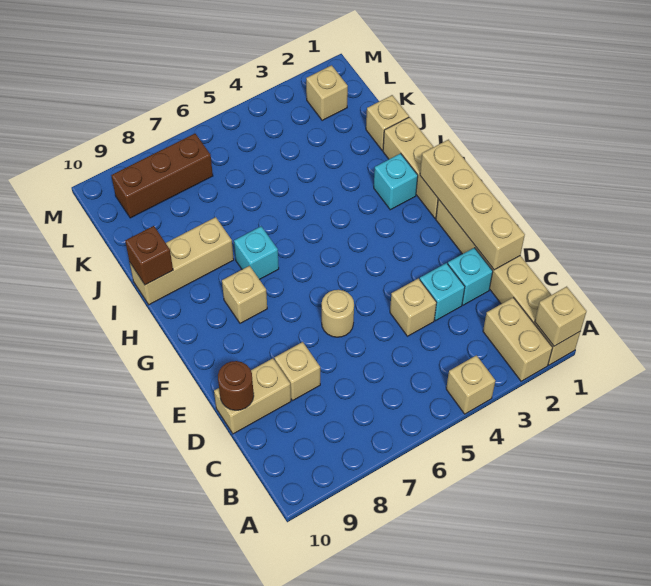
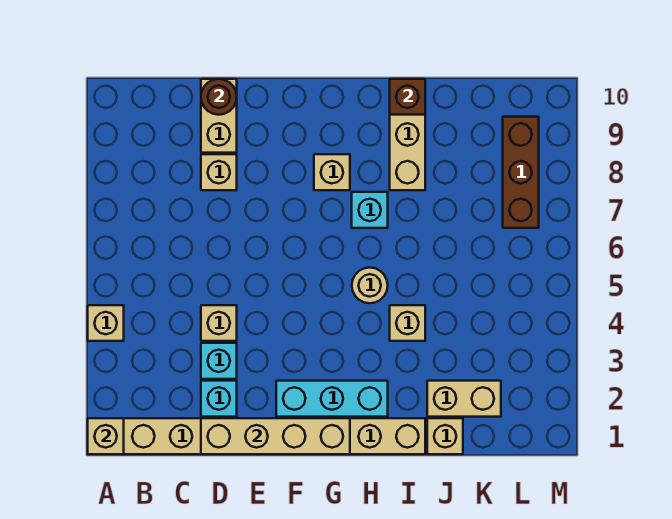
tan brick A2:B2 level 1 -> tan brick J2:K2 level 1
tan round brick E6 level 1 -> tan round brick H5 level 1
cyan brick H2 level 1 -> cyan brick F2:H2 level 1
tan brick L2 level 1 -> tan brick I4 level 1

